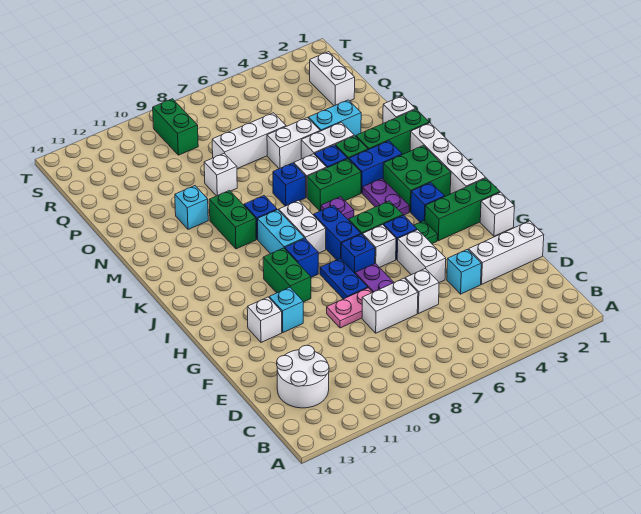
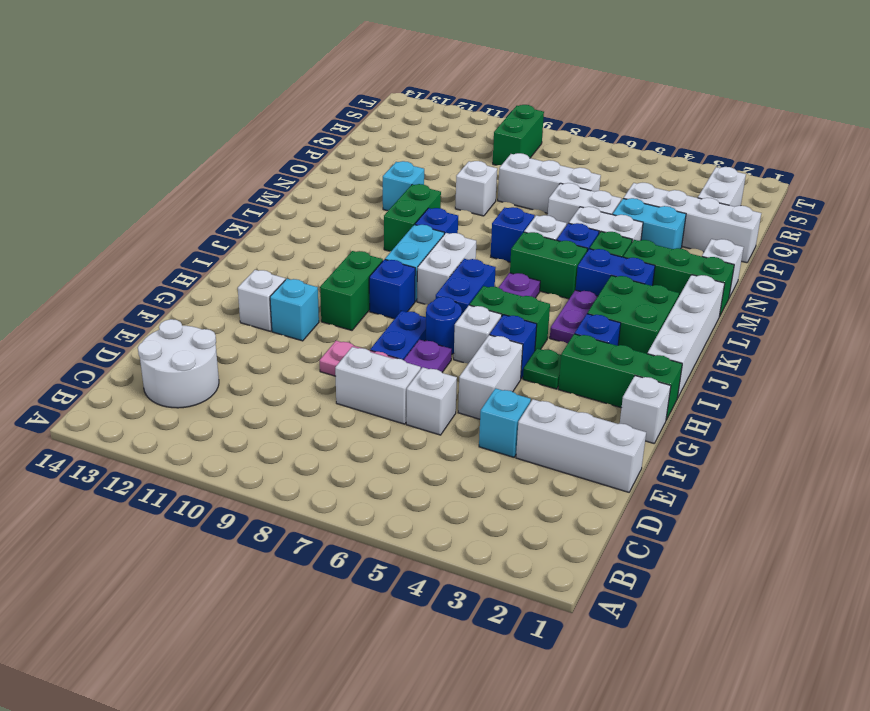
blue brick H7 level 1 -> blue round brick H7 level 1
none -> white brick P1:P4 level 1

